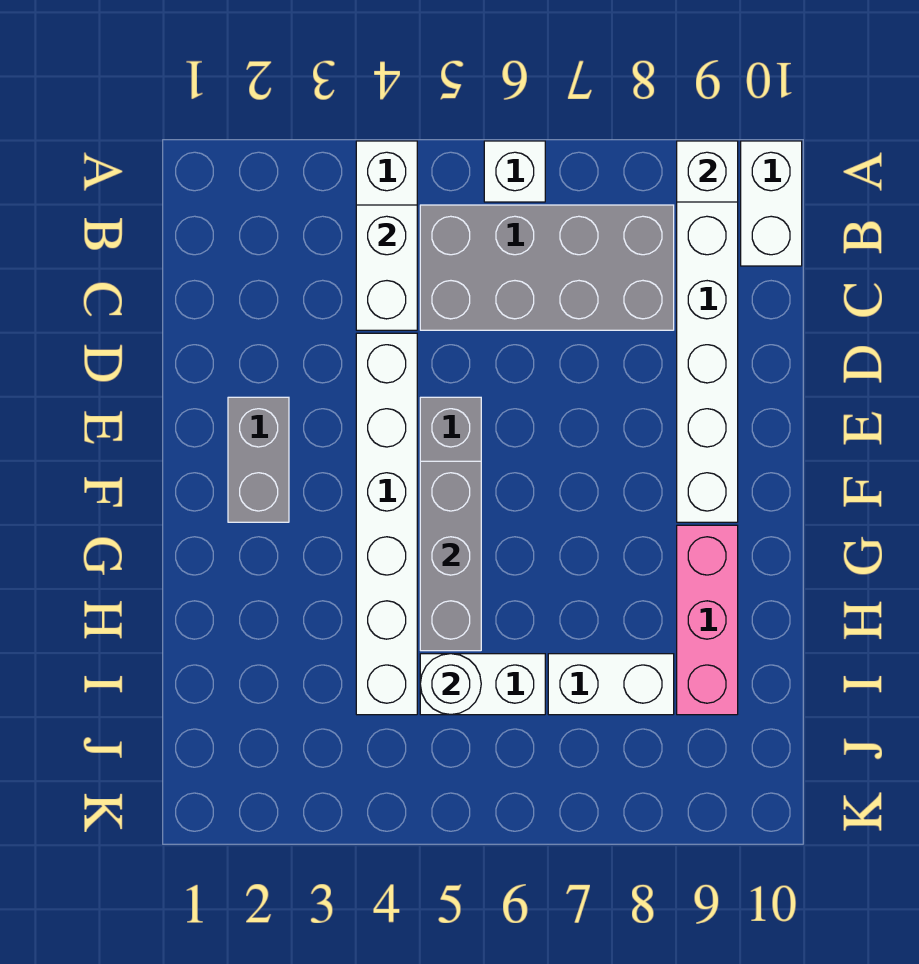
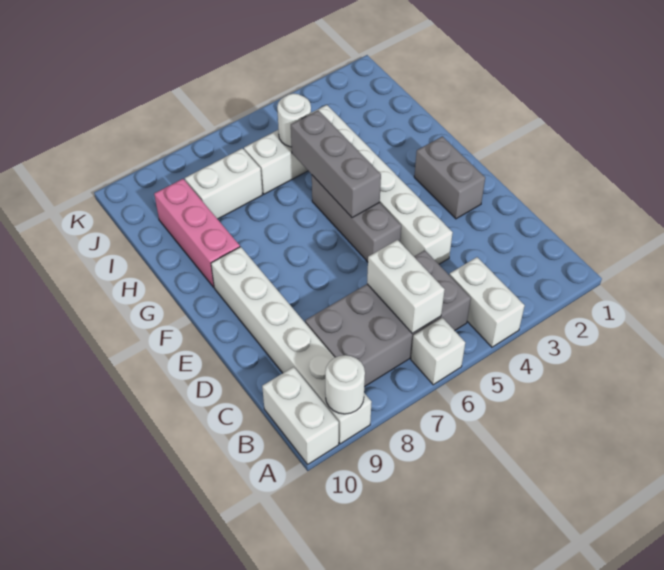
white brick A9 level 2 -> white round brick A9 level 2
white brick B4:C4 level 2 -> white brick B6:C6 level 2

